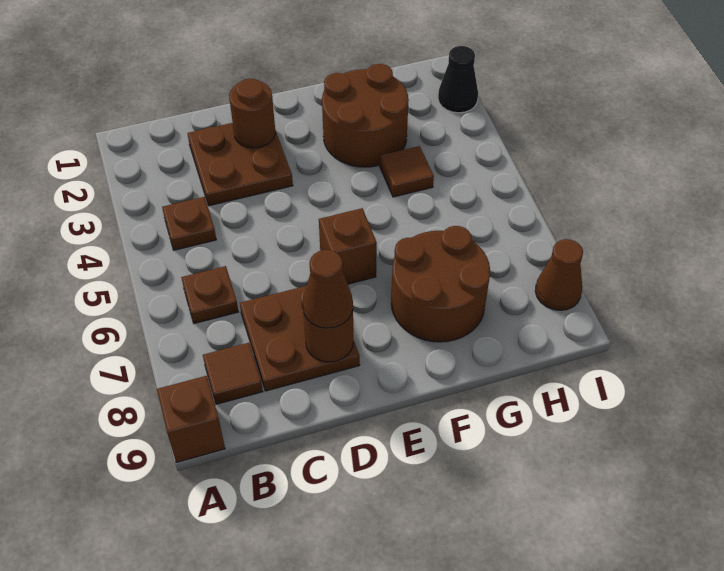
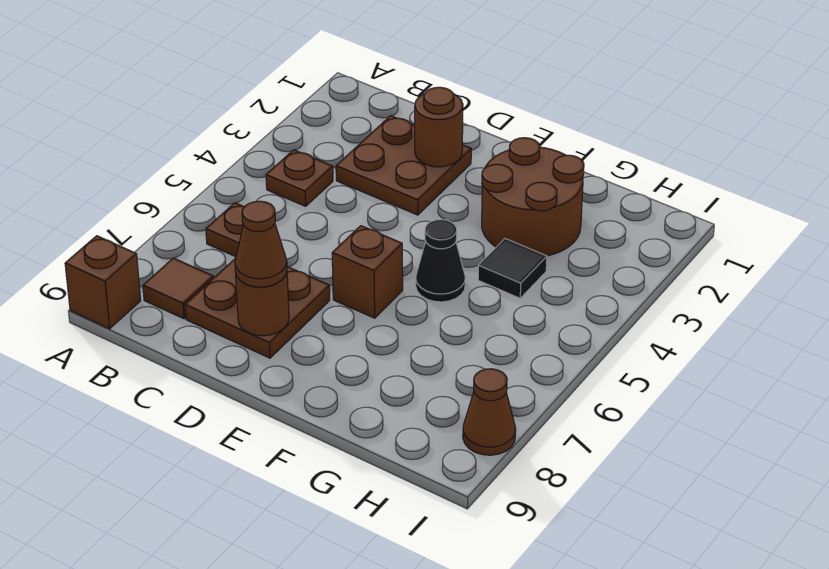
brown round brick F7:G8 level 1 -> none
brown tile G4 level 1 -> black tile G4 level 1
black cone I2 level 1 -> black cone F5 level 1

